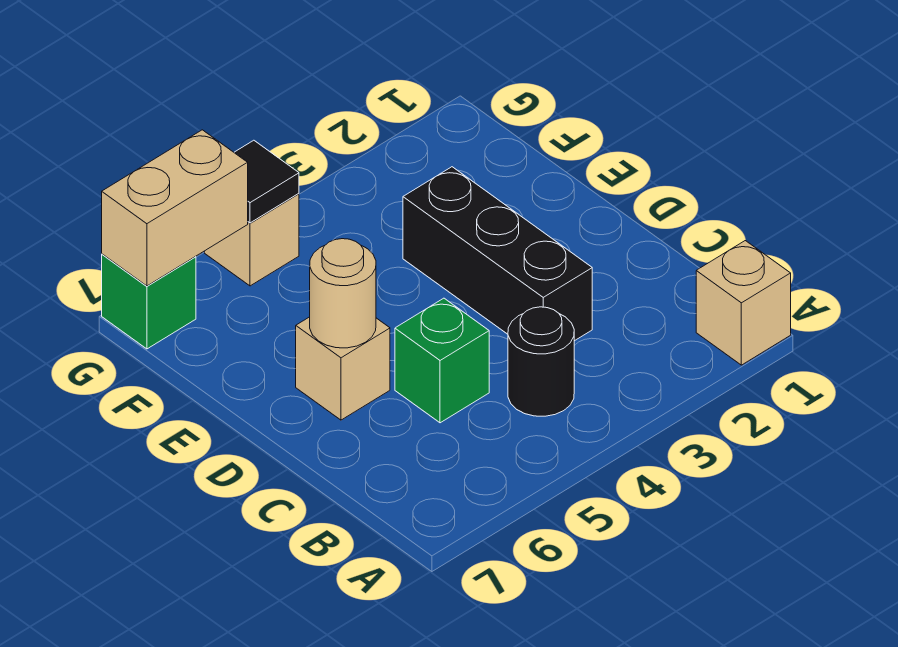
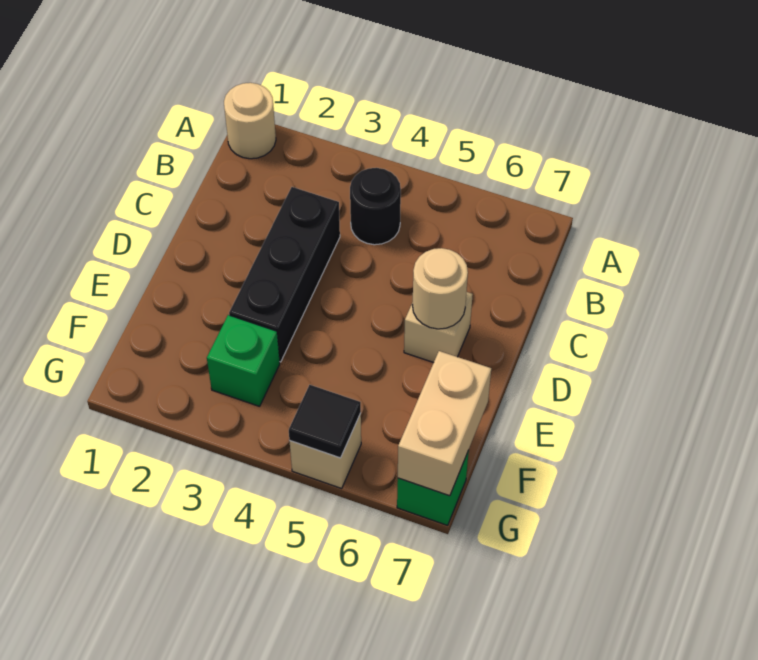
tan brick A1 level 1 -> tan round brick A1 level 1
green brick C5 level 1 -> green brick F3 level 1
tan brick G6:G7 level 2 -> tan brick F7:G7 level 2

